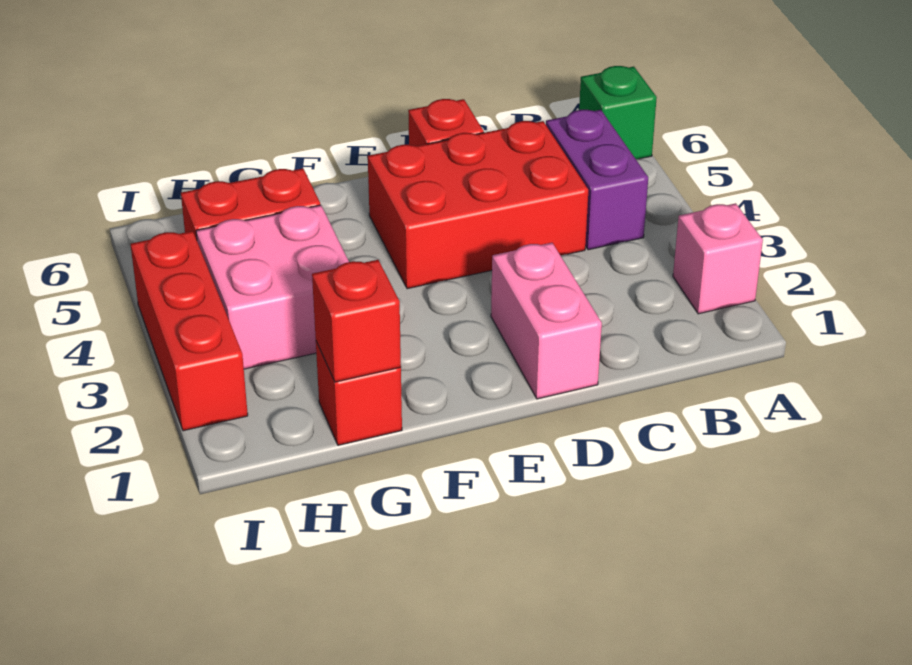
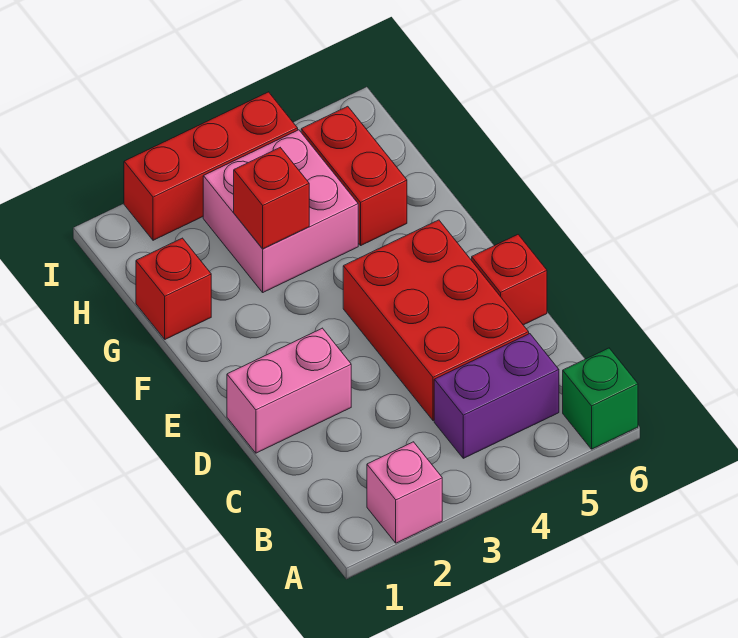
red brick G1 level 2 -> red brick G3 level 2

